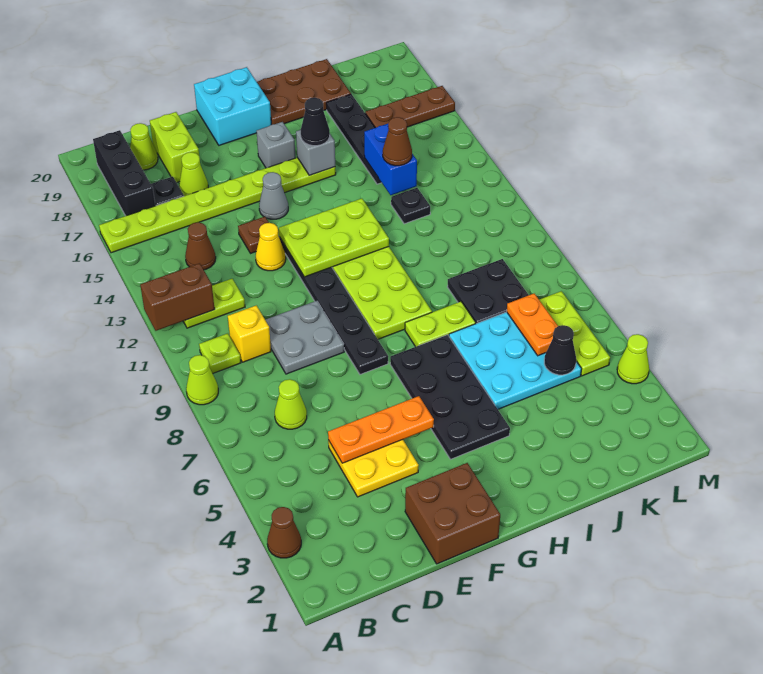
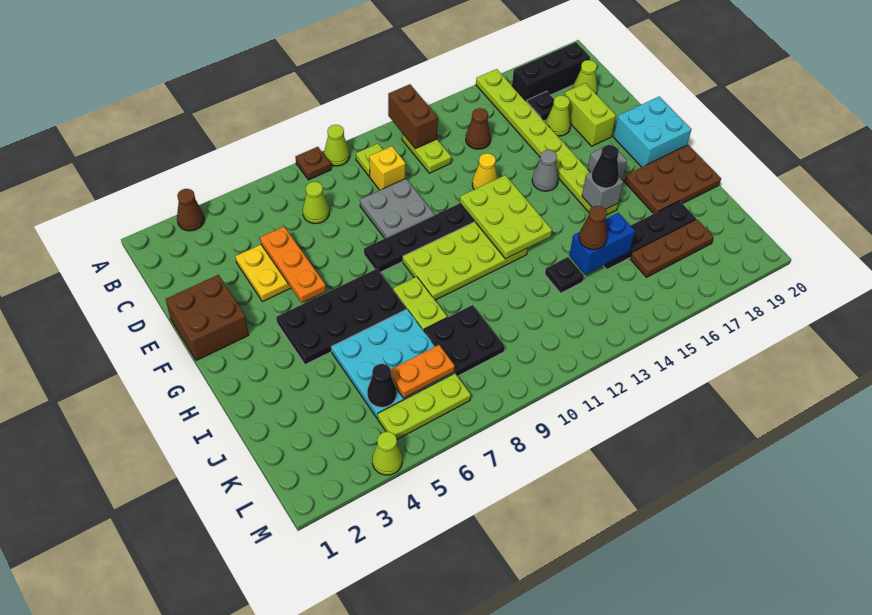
lime brick D18:D19 level 1 -> lime brick D18:E18 level 1
brown plate E14 level 1 -> brown plate A8 level 1
brown plate H19:J20 level 1 -> brown plate H18:I20 level 1
brown plate K17:M17 level 1 -> brown plate K16:K18 level 1

